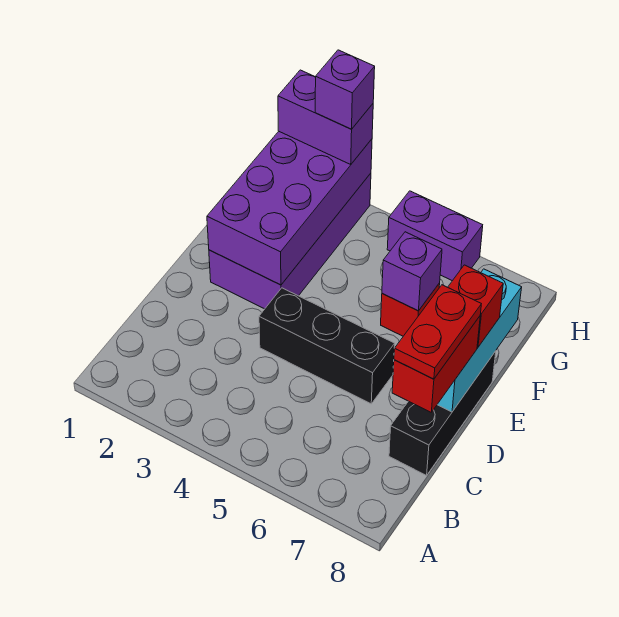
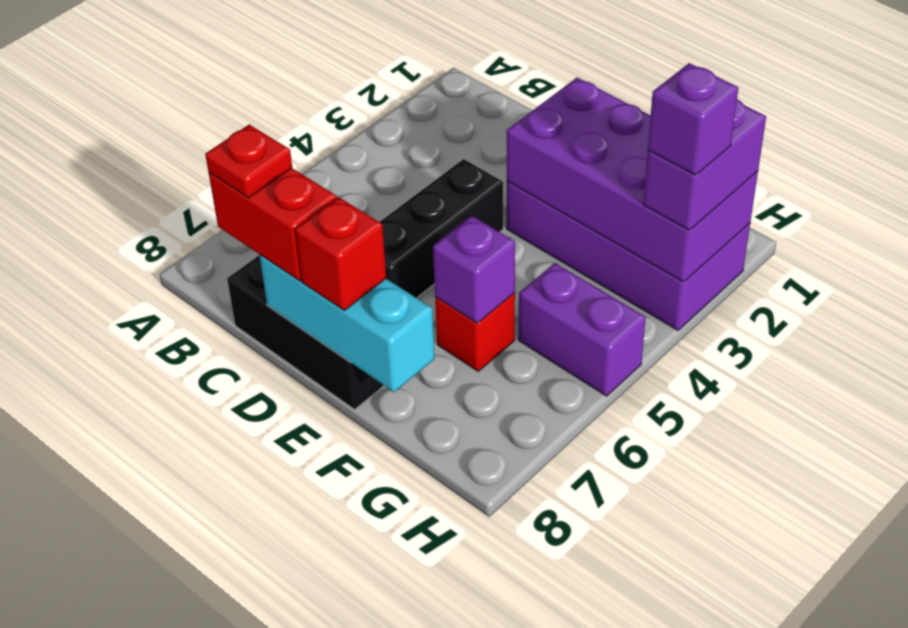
red plate C8:D8 level 4 -> red plate C8 level 4
purple brick H5:H6 level 1 -> purple brick G5:H5 level 1

